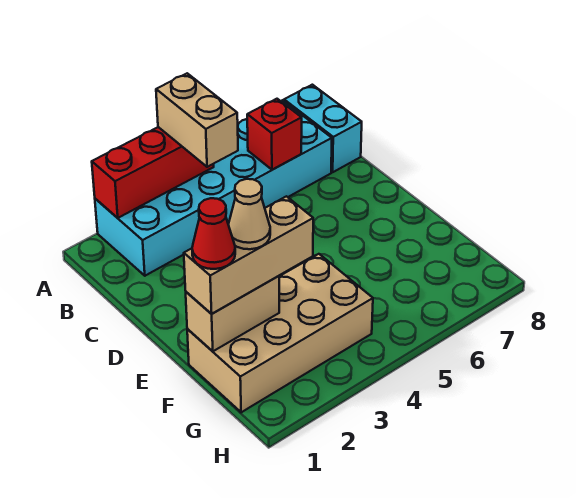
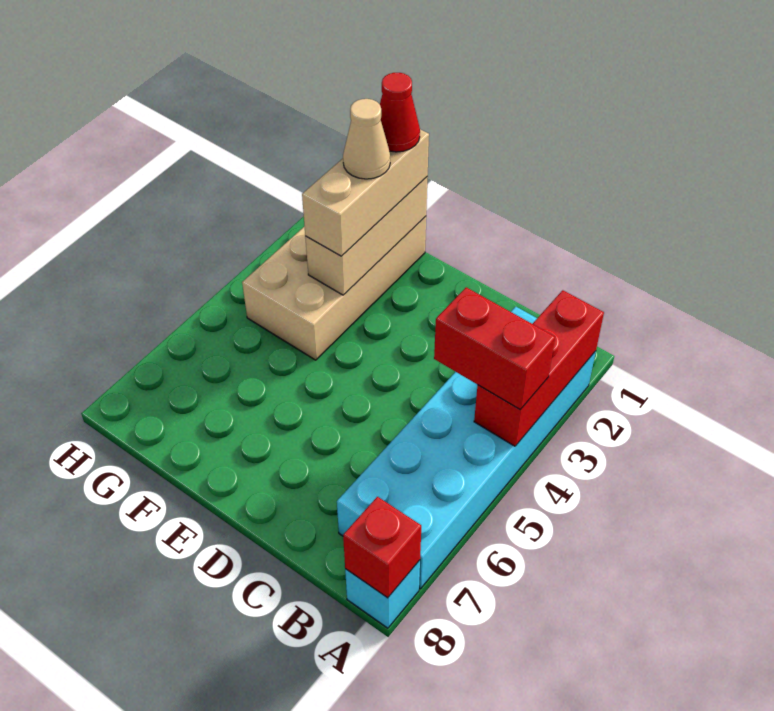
tan brick A4:B4 level 3 -> red brick A4:B4 level 3
cyan brick A8:B8 level 1 -> cyan brick A8 level 1
red brick B6 level 2 -> red brick A8 level 2
tan brick F1:F2 level 2 -> tan brick F1:F3 level 2

